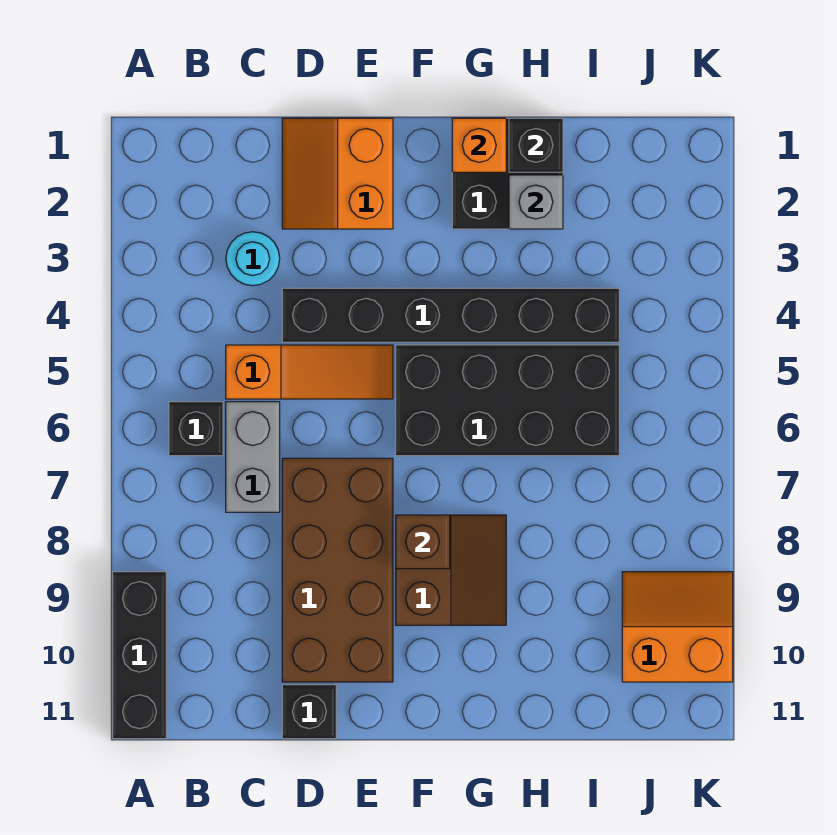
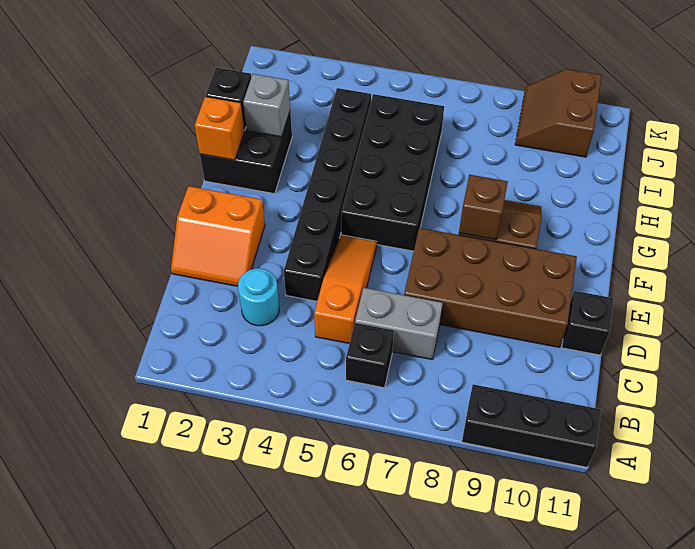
orange slope J9:K10 level 1 top 10 -> brown slope J9:K10 level 1 top 10

